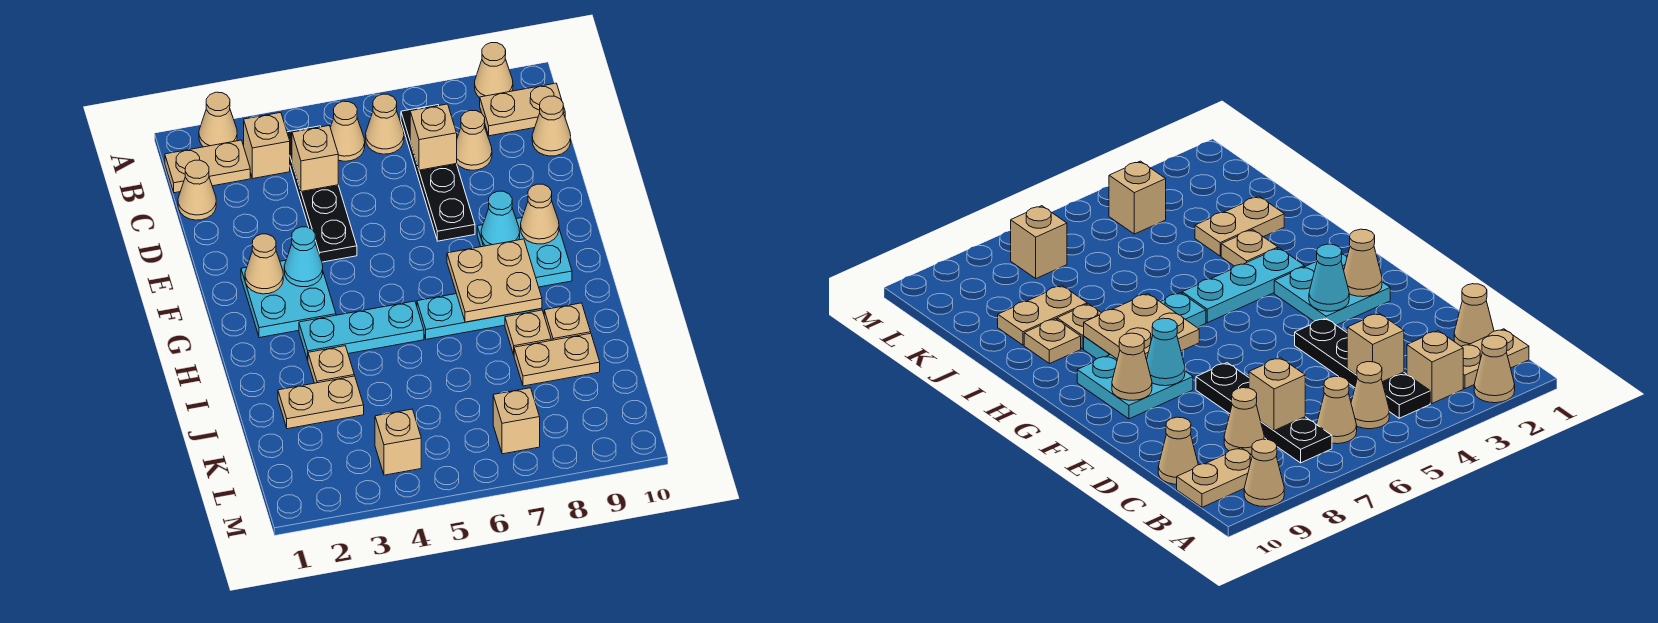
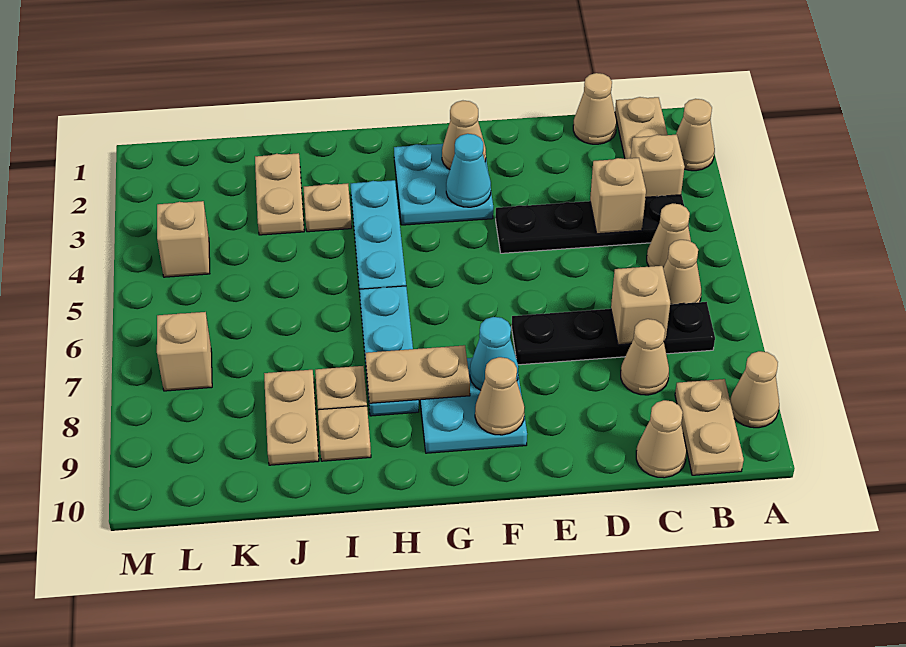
tan plate G7:H8 level 2 -> tan plate G8:H8 level 2

